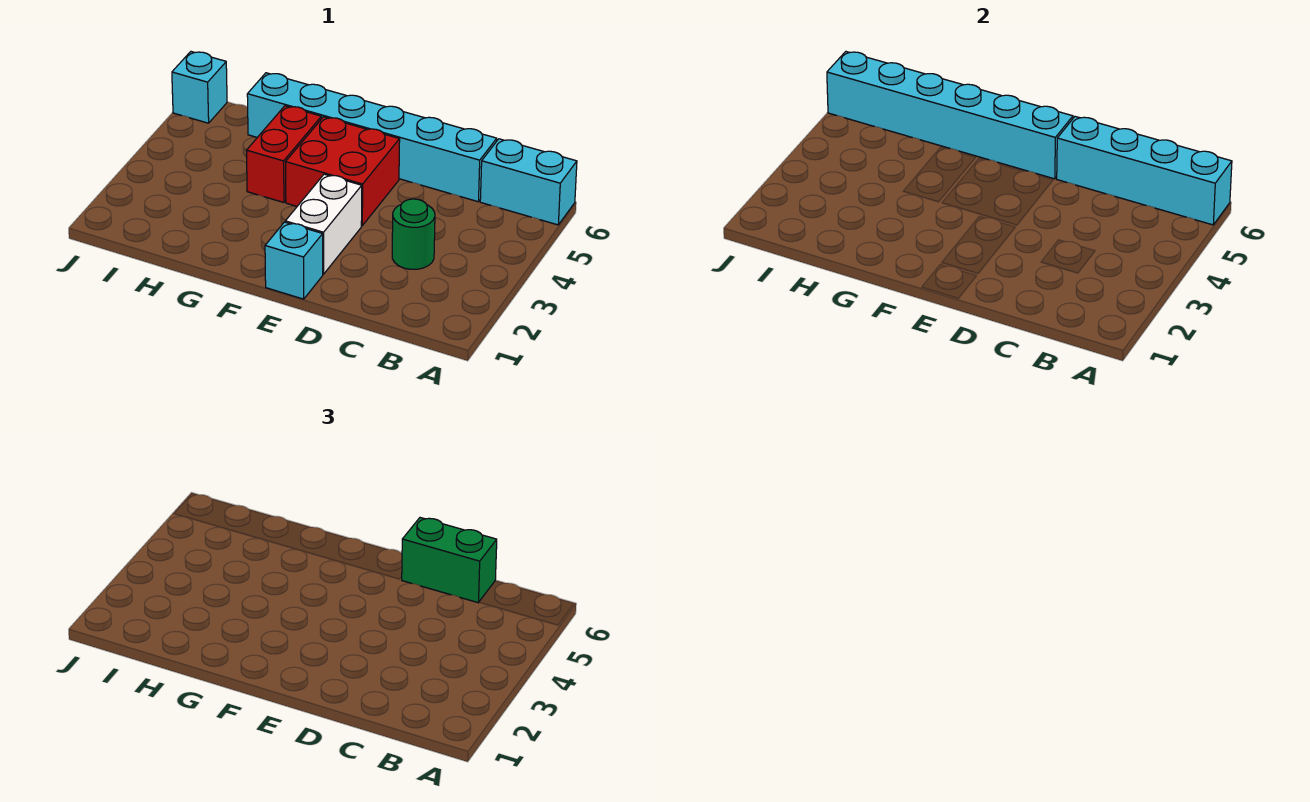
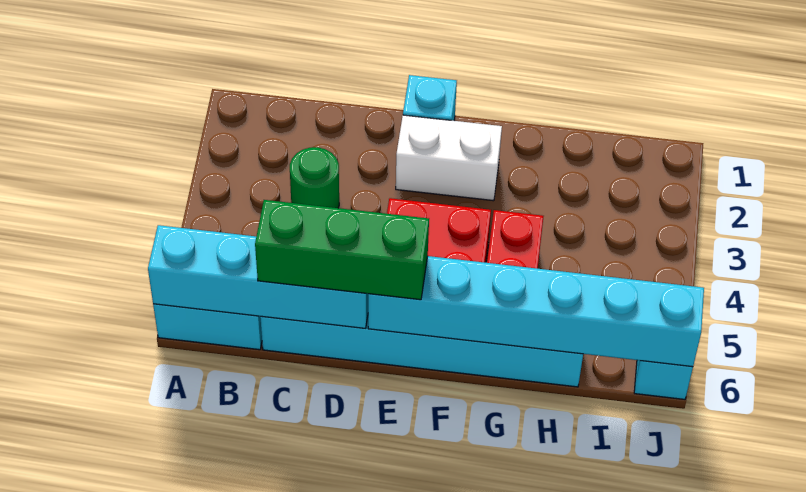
green brick C6:D6 level 3 -> green brick C6:E6 level 3
white brick E2:E3 level 1 -> white brick E2:F2 level 1

